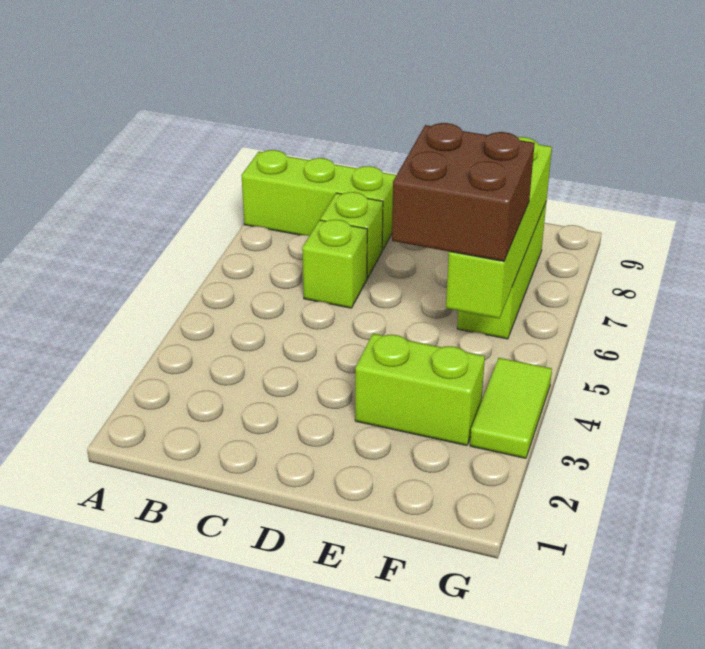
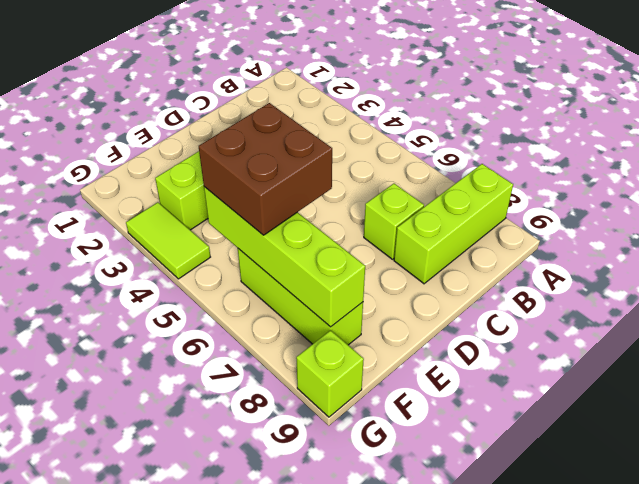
lime brick C6 level 1 -> lime brick G9 level 1

